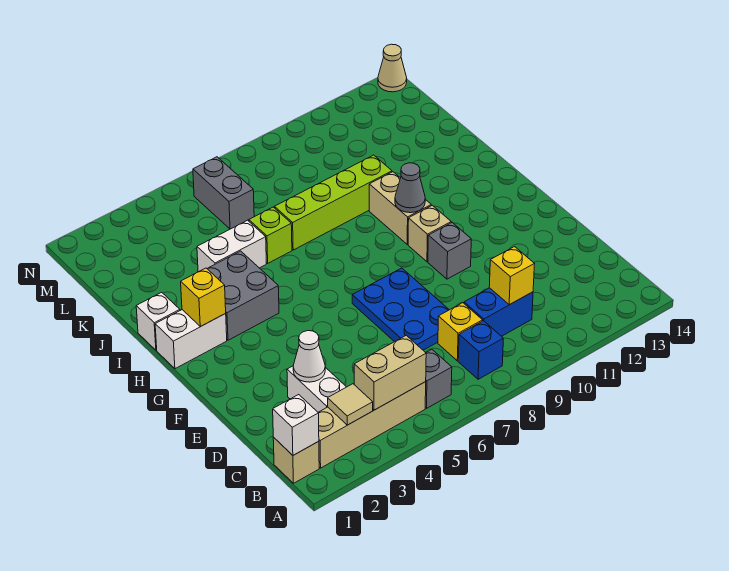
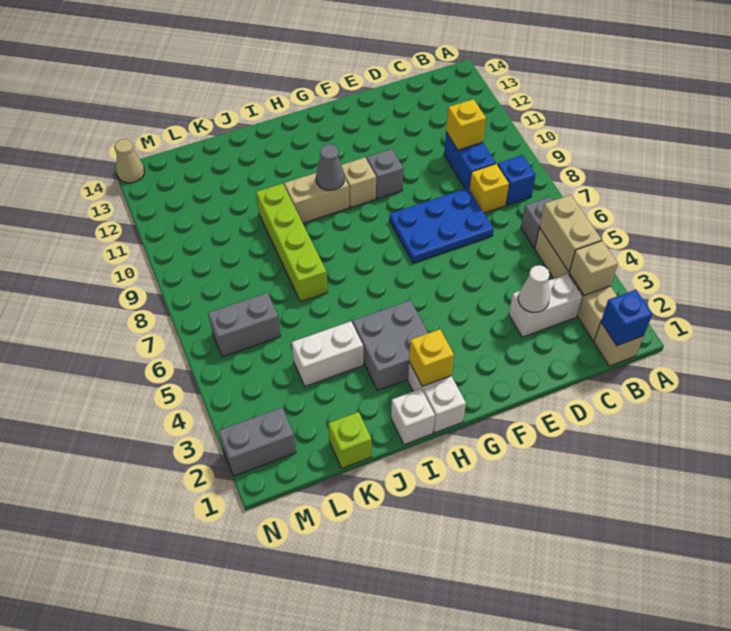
white brick B1 level 2 -> blue brick B1 level 2
tan tile B3 level 2 -> tan brick B3 level 2
white brick J4:J5 level 1 -> white brick J4:K4 level 1
lime brick J6 level 1 -> lime brick K1 level 1
none -> grey brick M2:N2 level 1

